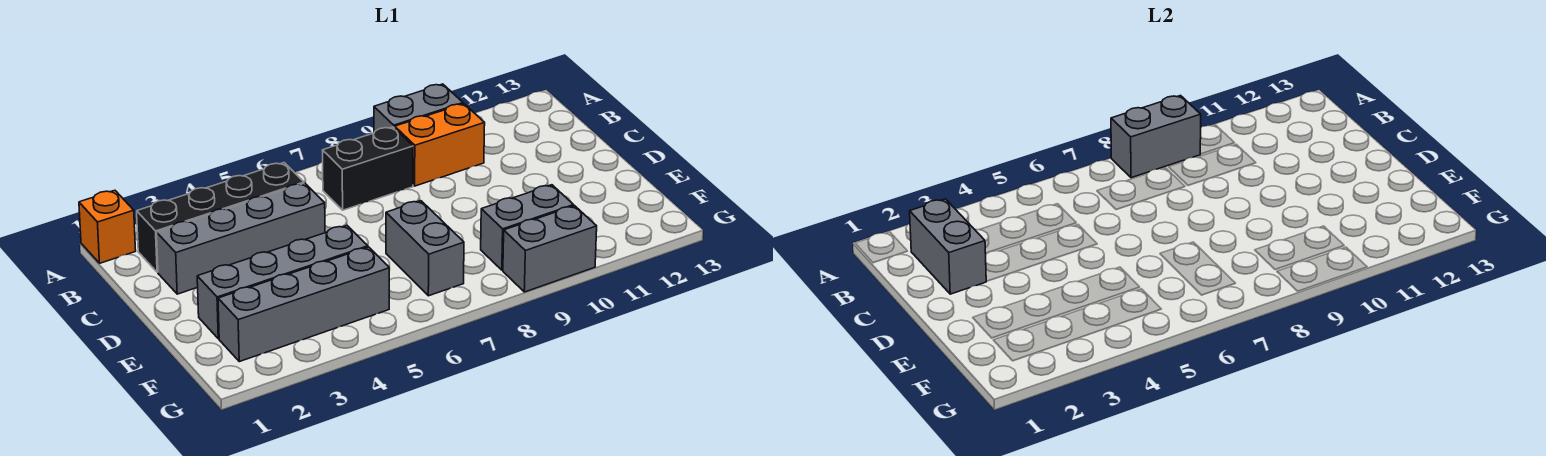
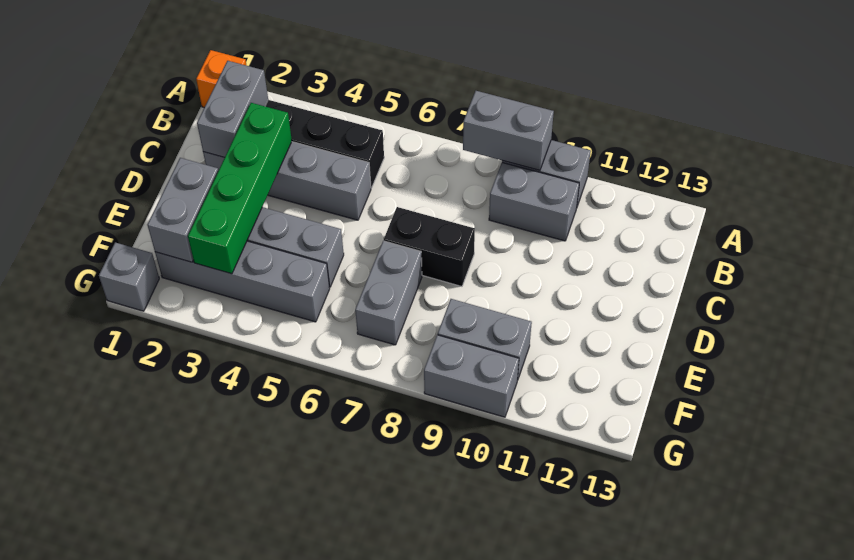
black brick B7:B8 level 1 -> black brick D7:D8 level 1
orange brick B9:B10 level 1 -> grey brick B9:B10 level 1
none -> green brick C3:F3 level 2
none -> grey brick E2:F2 level 2
none -> grey brick G1 level 1

